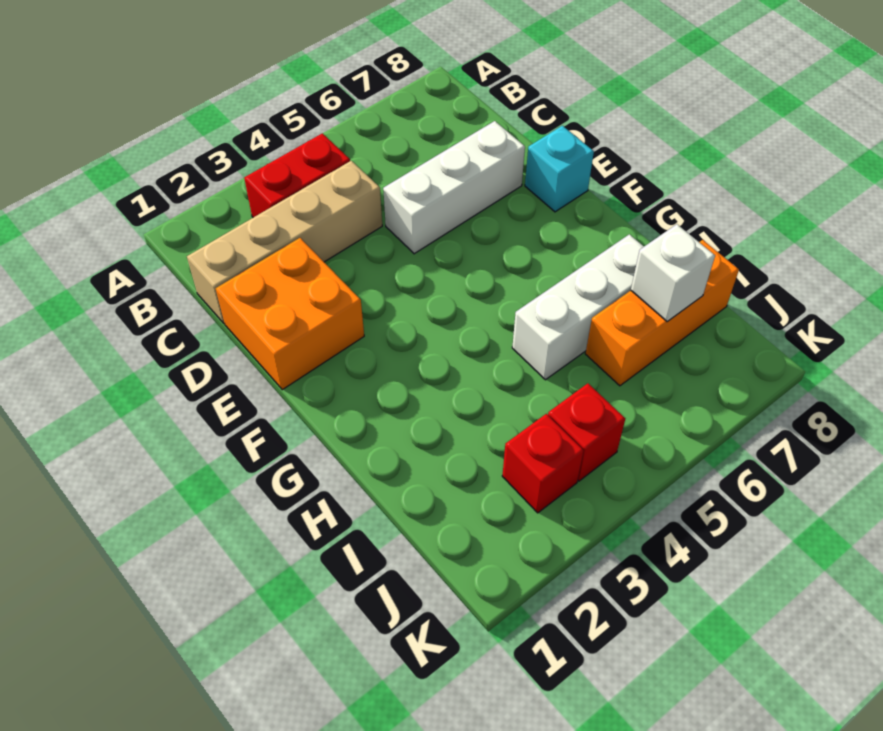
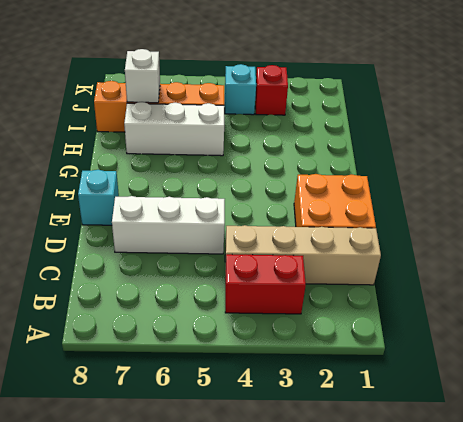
orange brick I6:I8 level 1 -> orange brick I5:I8 level 1
red brick J4 level 1 -> cyan brick J4 level 1

